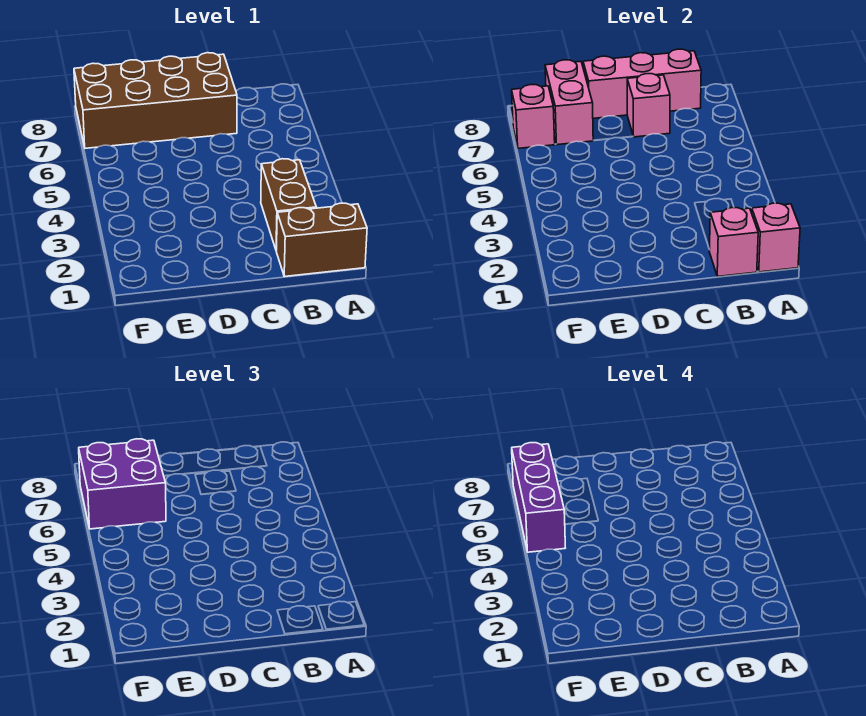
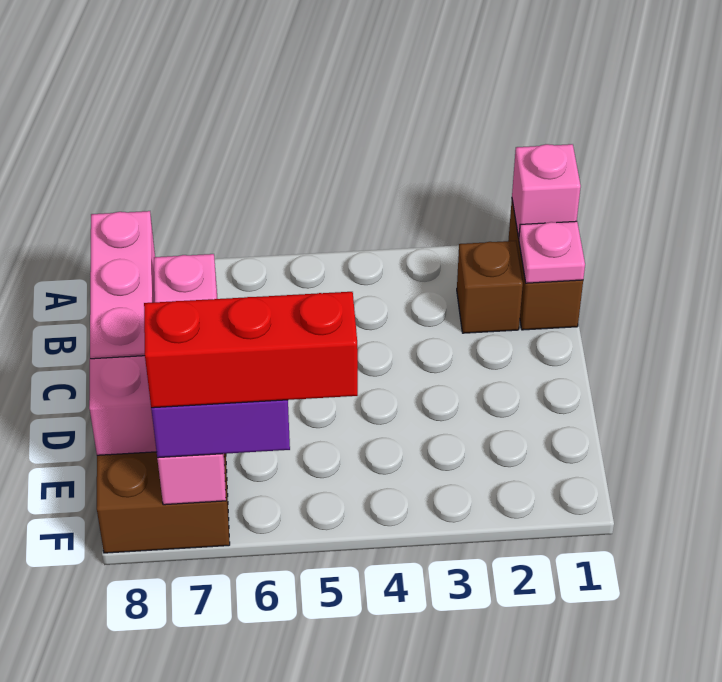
pink brick B1 level 2 -> pink plate B1 level 2
brown brick B2:B3 level 1 -> brown brick B2 level 1
purple brick F5:F7 level 4 -> red brick F5:F7 level 4

